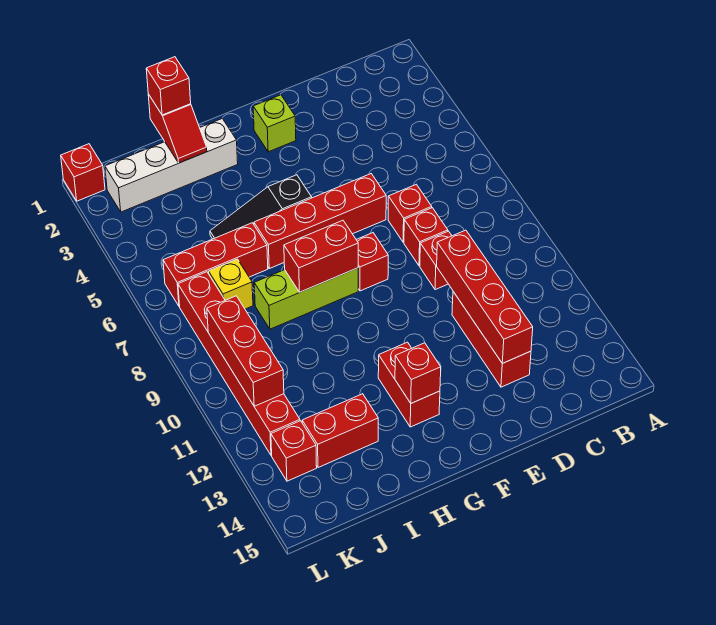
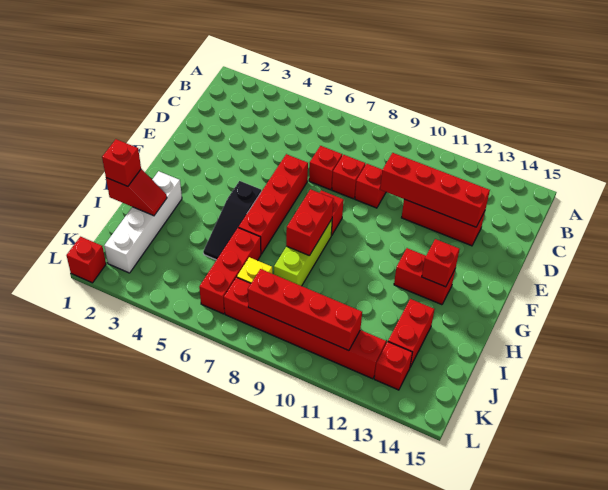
lime brick F2 level 1 -> none
red brick K9:K11 level 2 -> red brick K8:K11 level 2

